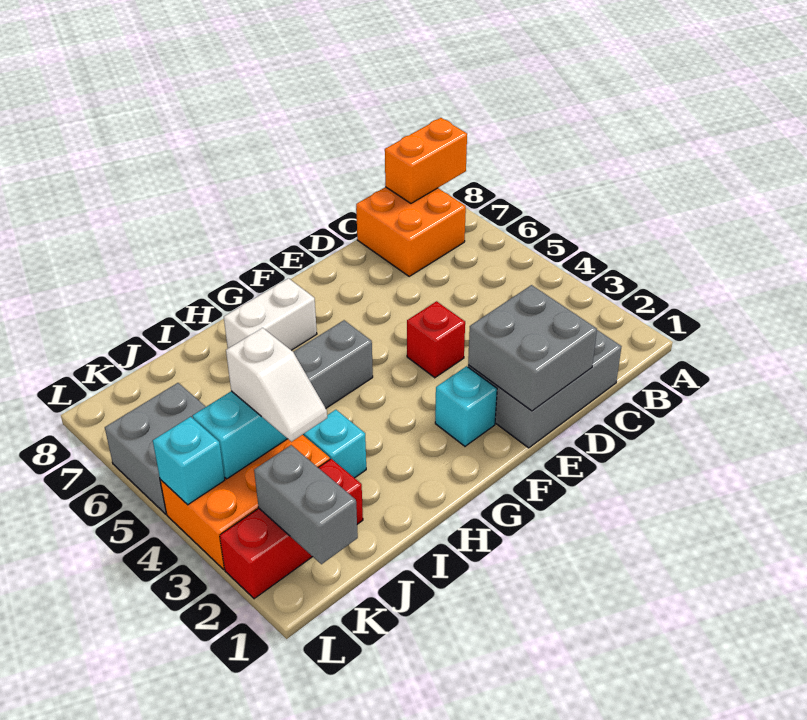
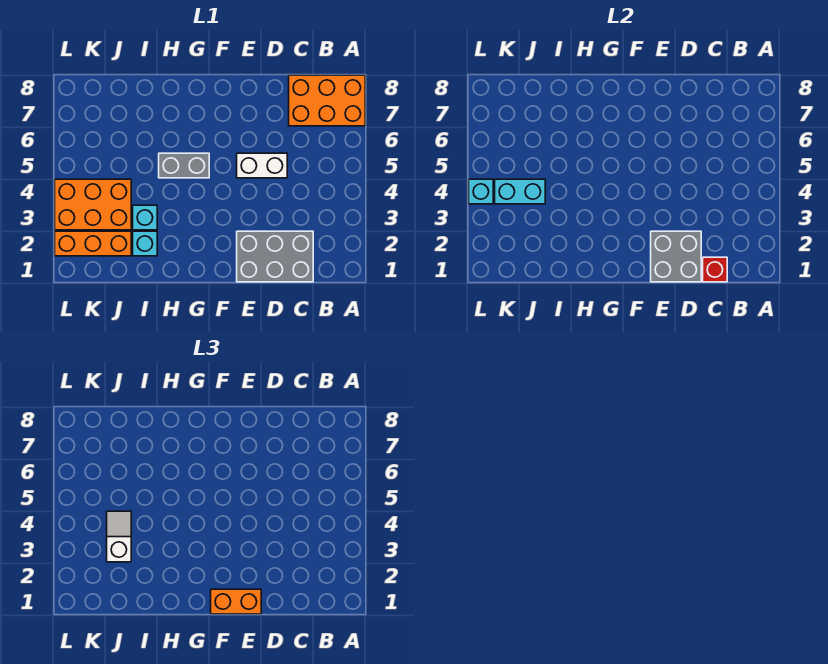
orange brick A8:B8 level 2 -> orange brick E1:F1 level 3
orange brick B7:C8 level 1 -> orange brick A7:C8 level 1
red brick E4 level 1 -> red brick C1 level 2
cyan brick F2 level 1 -> cyan brick I2 level 1
white brick G7:H7 level 1 -> white brick D5:E5 level 1
red brick J2:L2 level 1 -> orange brick J2:L2 level 1
white slope J3:J4 level 3 top 4 -> white slope J3:J4 level 3 top 3
grey brick K1:K2 level 2 -> none
grey brick K5:L6 level 1 -> none

